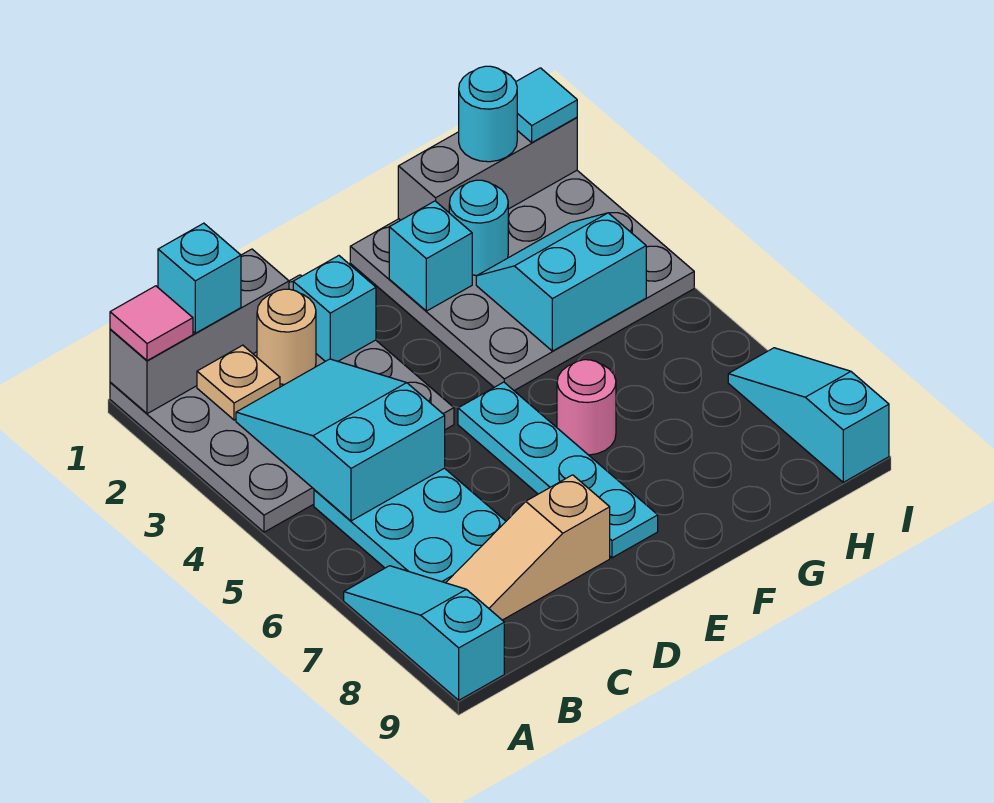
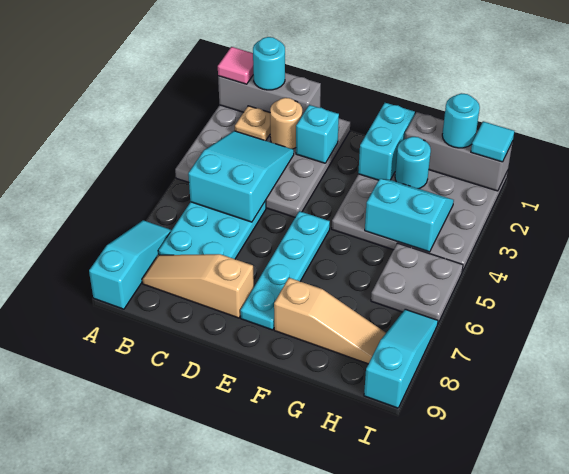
cyan brick B1 level 3 -> cyan round brick B1 level 3
cyan brick F2 level 2 -> cyan brick F1:F2 level 2
pink round brick F6 level 1 -> none
none -> tan slope F8:H8 level 1 top F
none -> grey plate H5:I6 level 1

